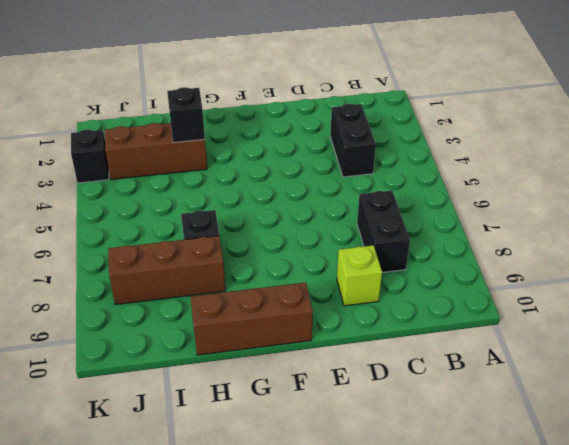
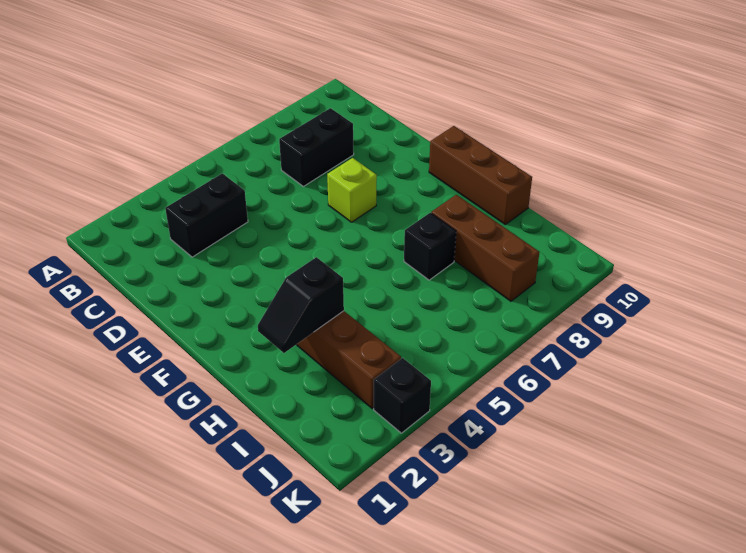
lime brick D9 level 1 -> lime brick E7 level 1

